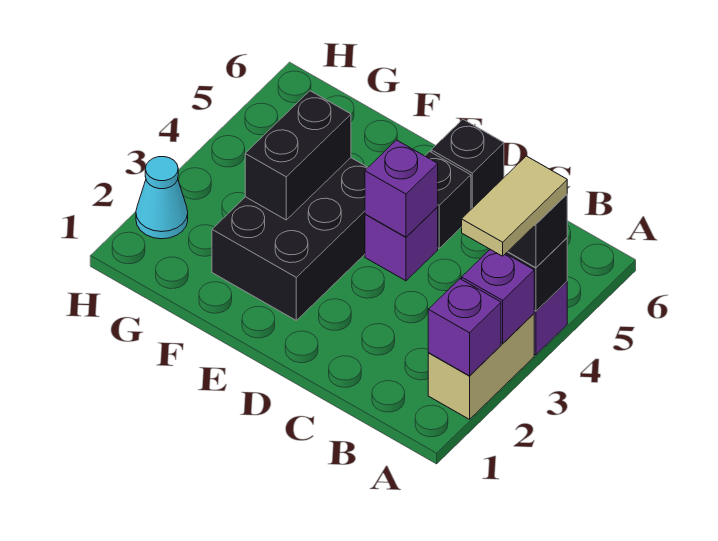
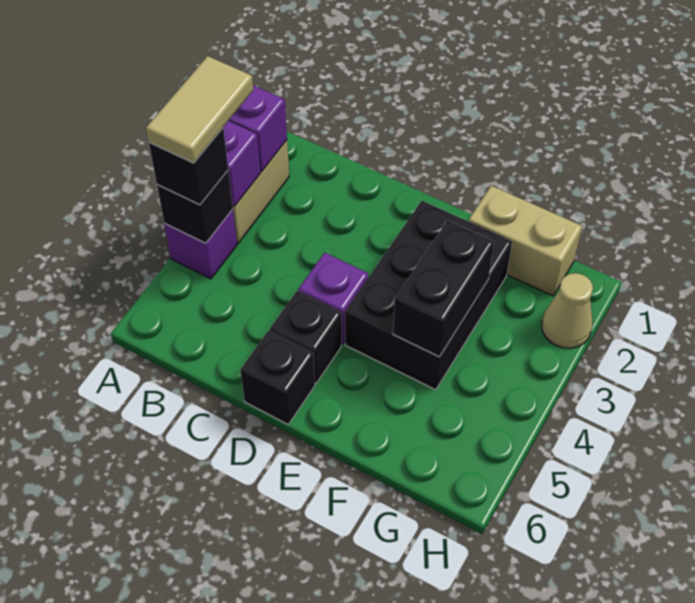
purple brick D4 level 2 -> none
none -> tan brick F1:G1 level 1
cyan cone H2 level 1 -> tan cone H2 level 1

